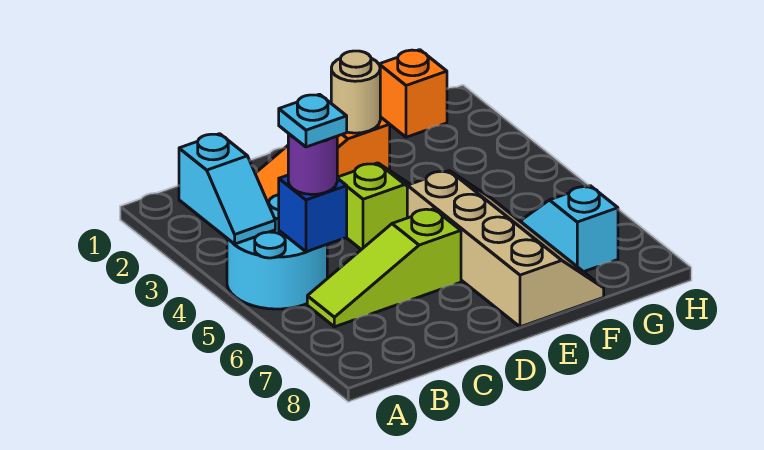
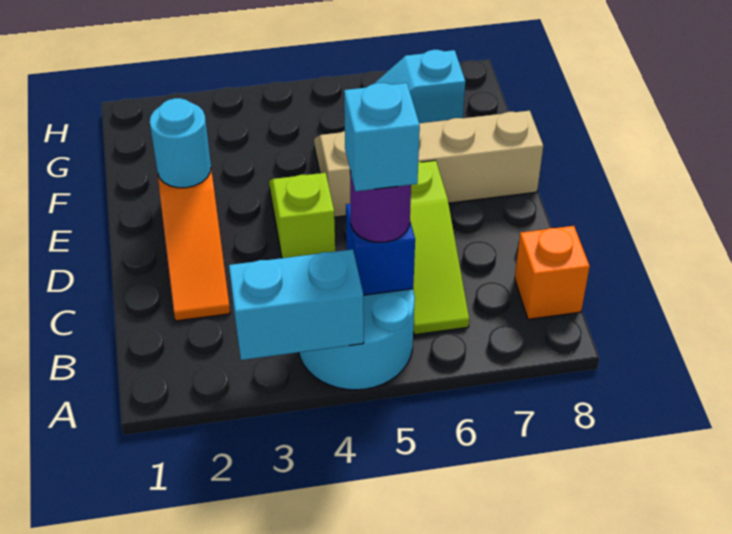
cyan slope A3:A4 level 2 top 3 -> cyan brick A3:A4 level 2
cyan plate B5 level 4 -> cyan brick B5 level 4
tan round brick E2 level 2 -> cyan round brick E2 level 2
orange brick G1 level 1 -> orange brick B8 level 1

